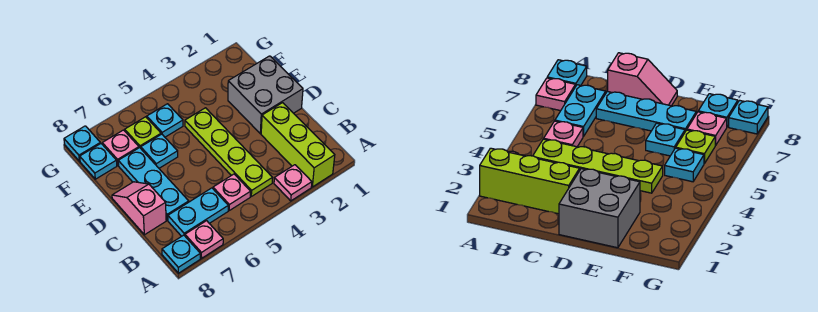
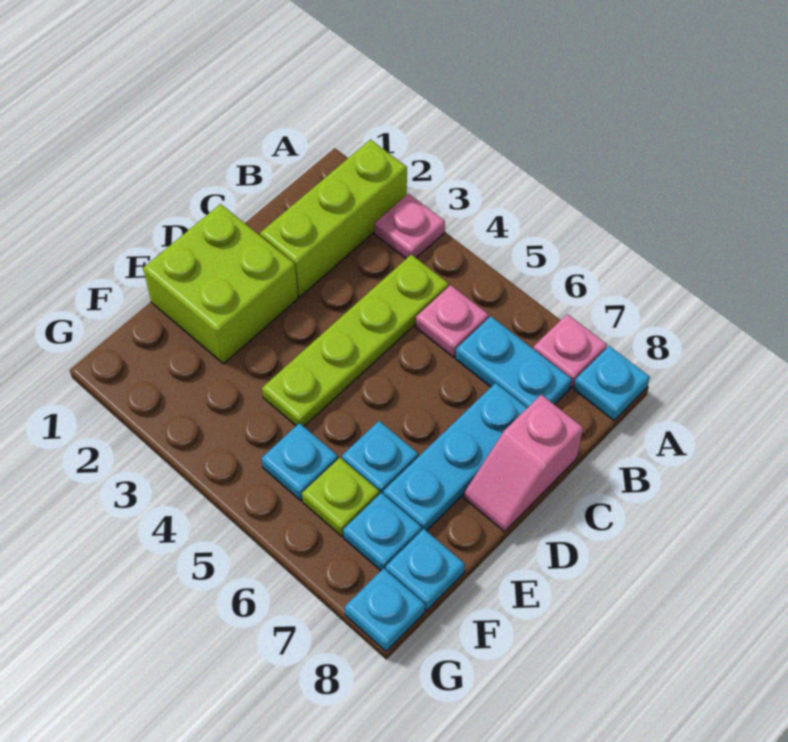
grey brick D1:E2 level 1 -> lime brick D1:E2 level 1
pink plate F7 level 1 -> cyan plate F7 level 1

